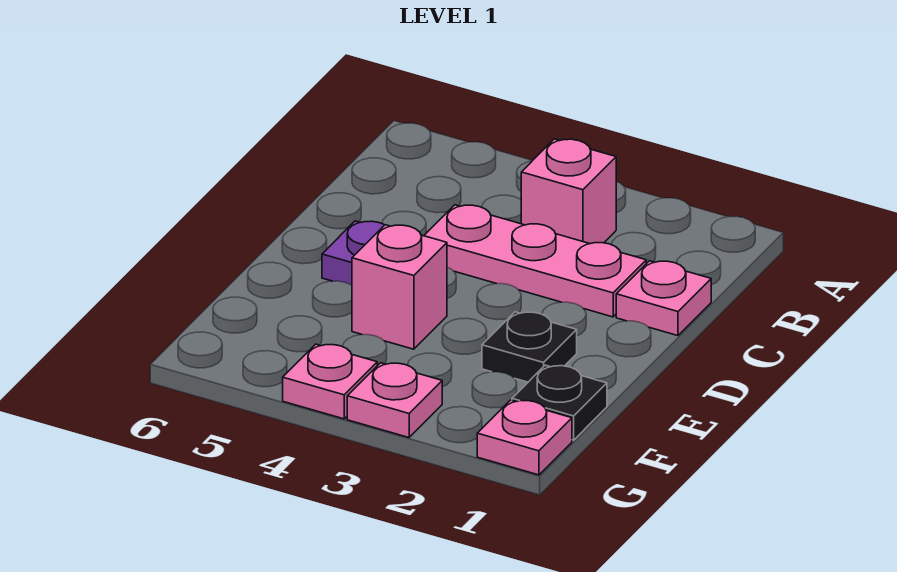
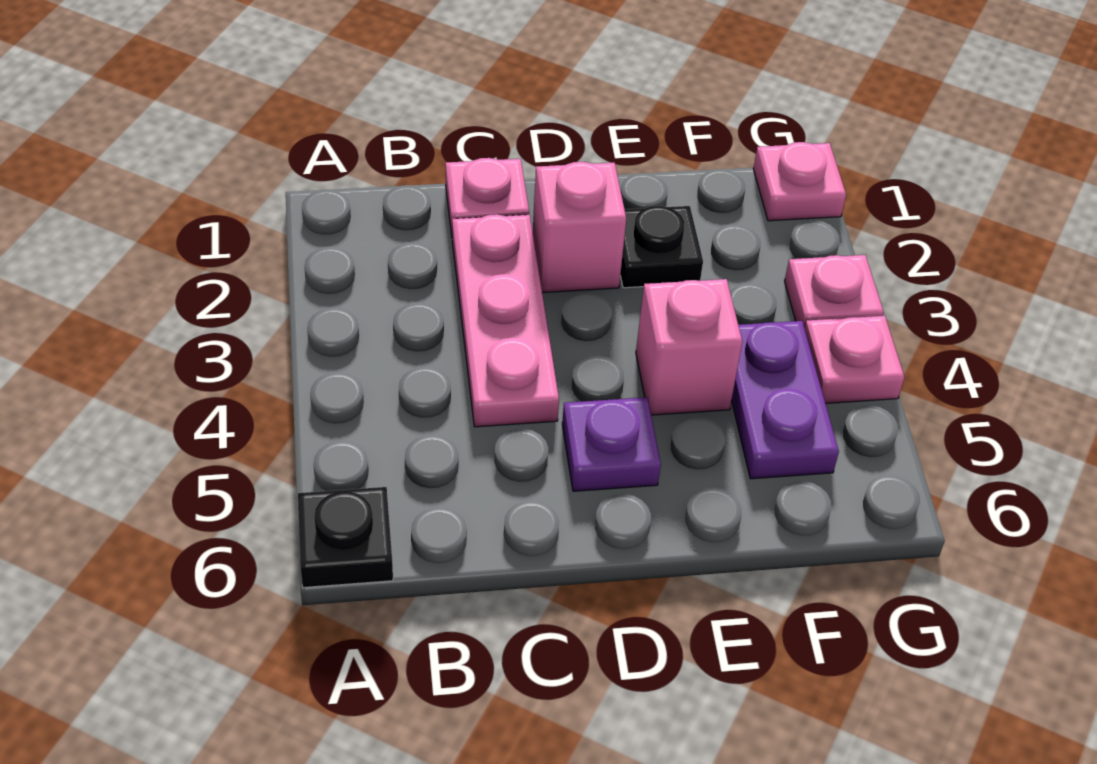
pink brick B3 level 1 -> pink brick D2 level 1
black plate F1 level 1 -> black plate A6 level 1
none -> purple plate F4:F5 level 1

